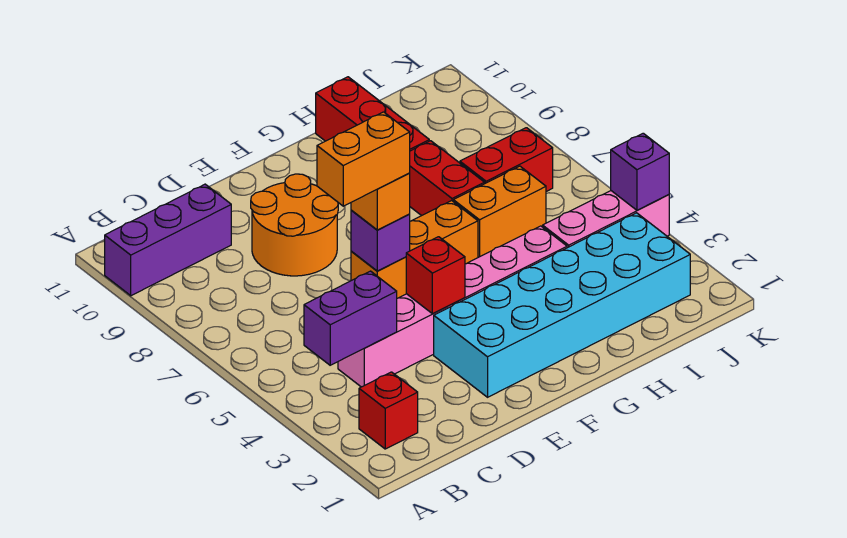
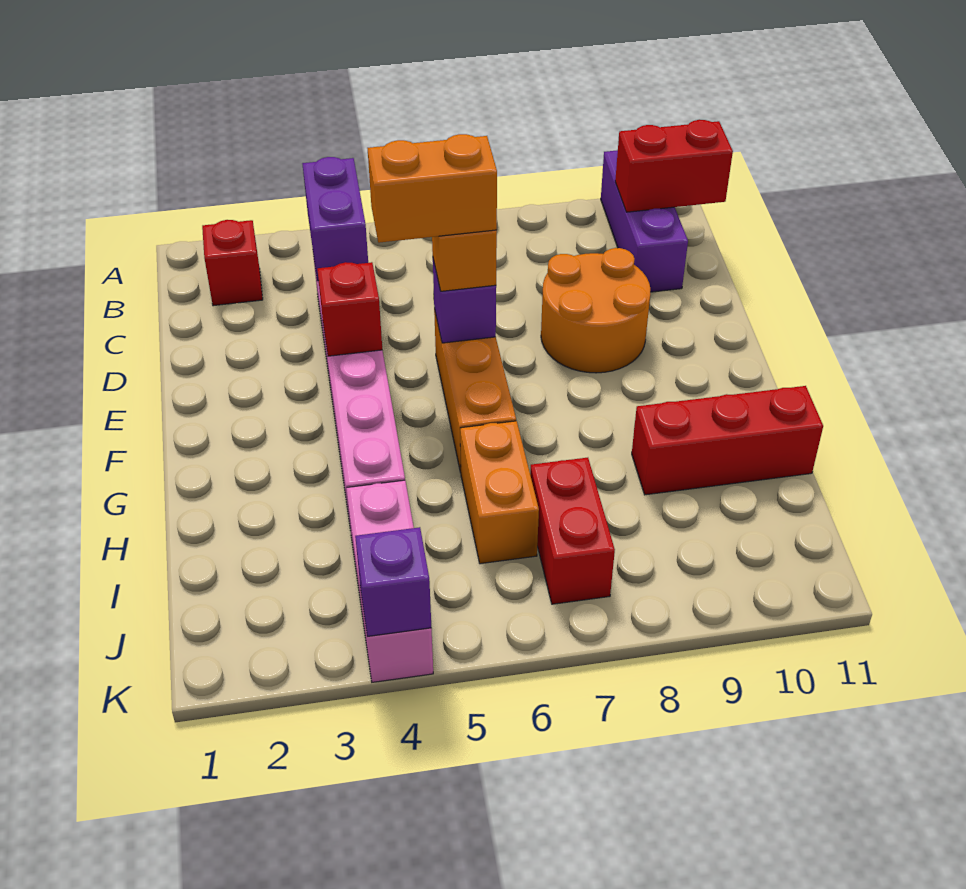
orange brick D6:E6 level 4 -> orange brick E5:E6 level 4
cyan brick E2:J3 level 1 -> none
red brick H7:H8 level 1 -> red brick B10:B11 level 2

